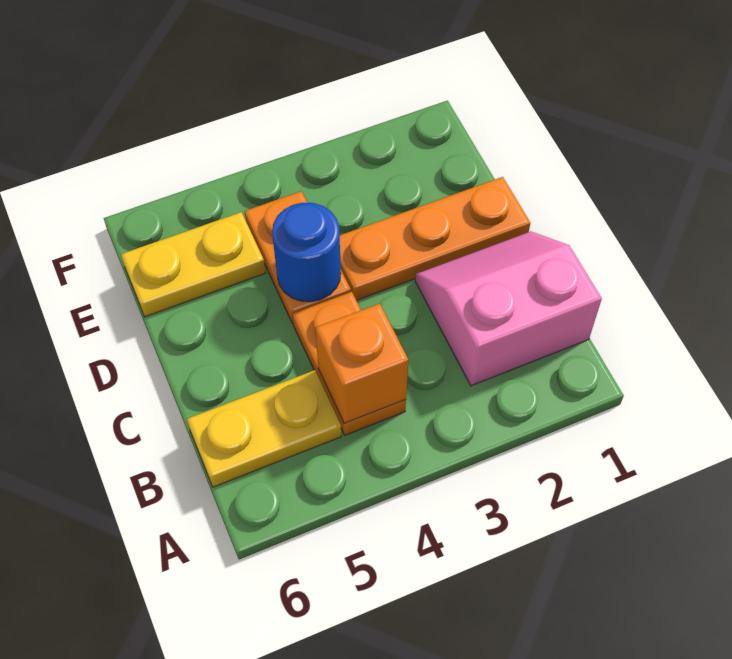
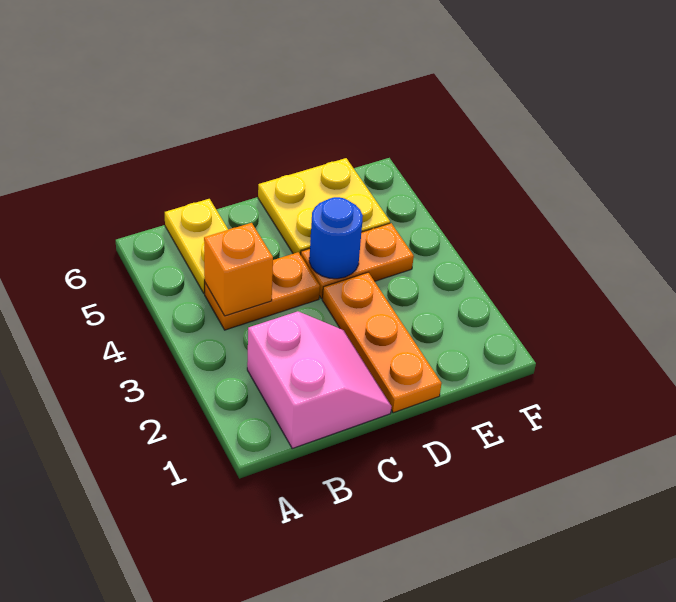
yellow plate E5:E6 level 1 -> yellow plate D5:E6 level 1

